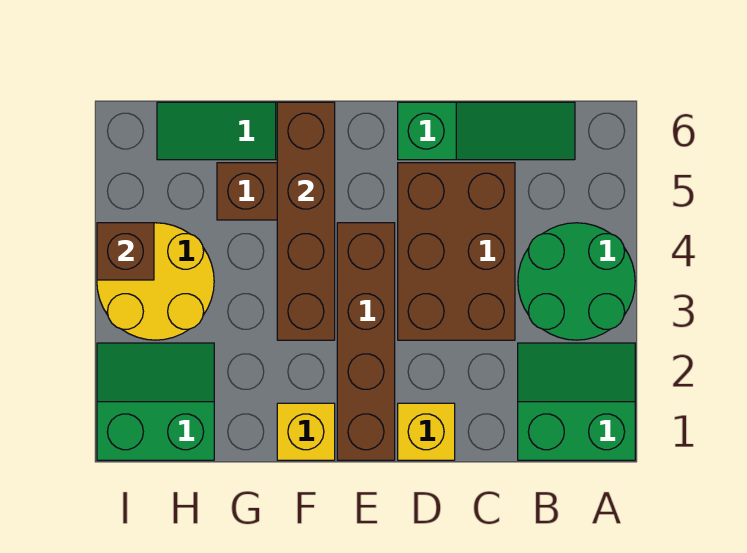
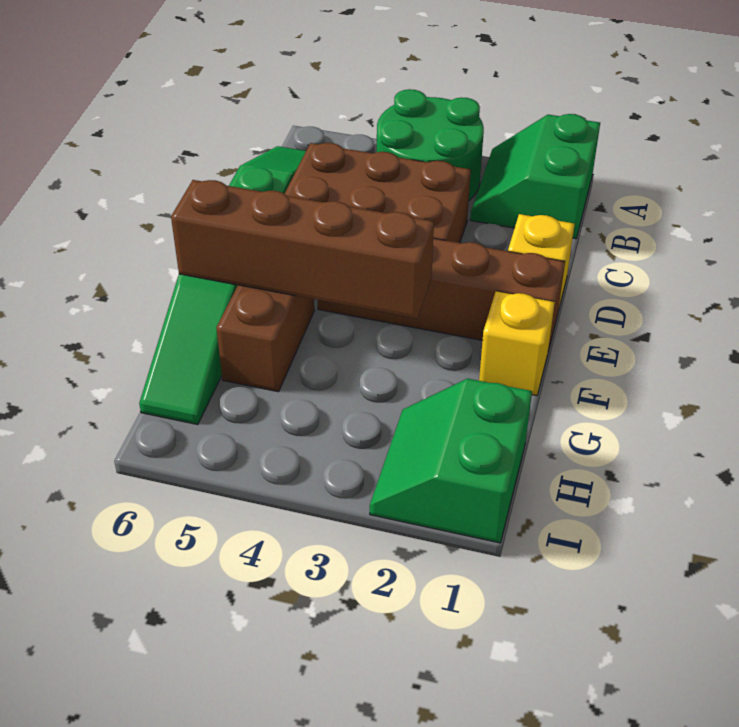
yellow round brick H3:I4 level 1 -> none
brown brick I4 level 2 -> none

